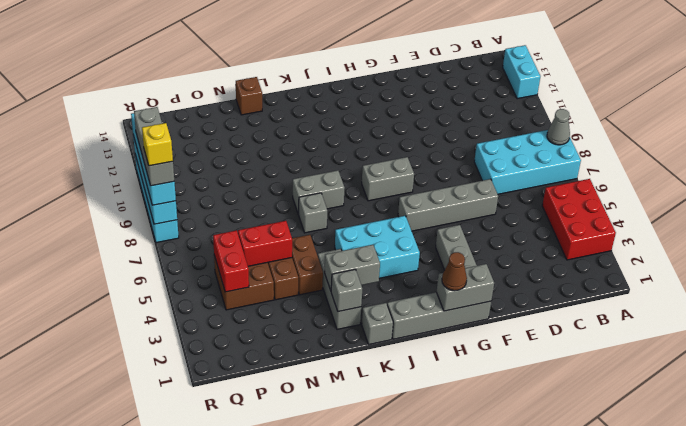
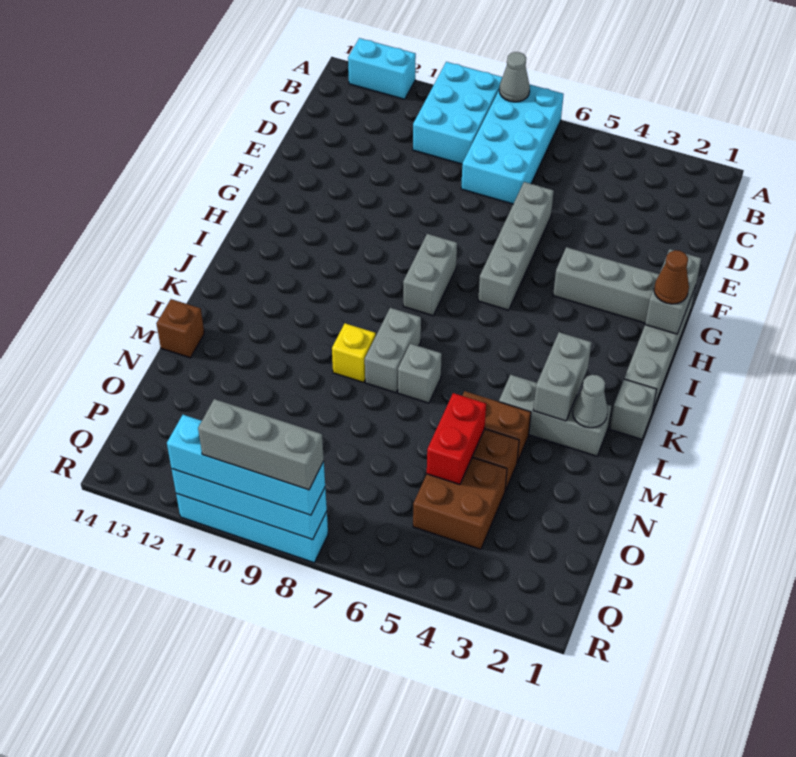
red brick A3:B5 level 1 -> none
cyan brick I4:K5 level 1 -> cyan brick A9:C10 level 1
grey brick L2 level 2 -> grey cone L2 level 2
red brick P4:P5 level 2 -> none
yellow brick R8 level 5 -> yellow brick L9 level 1

